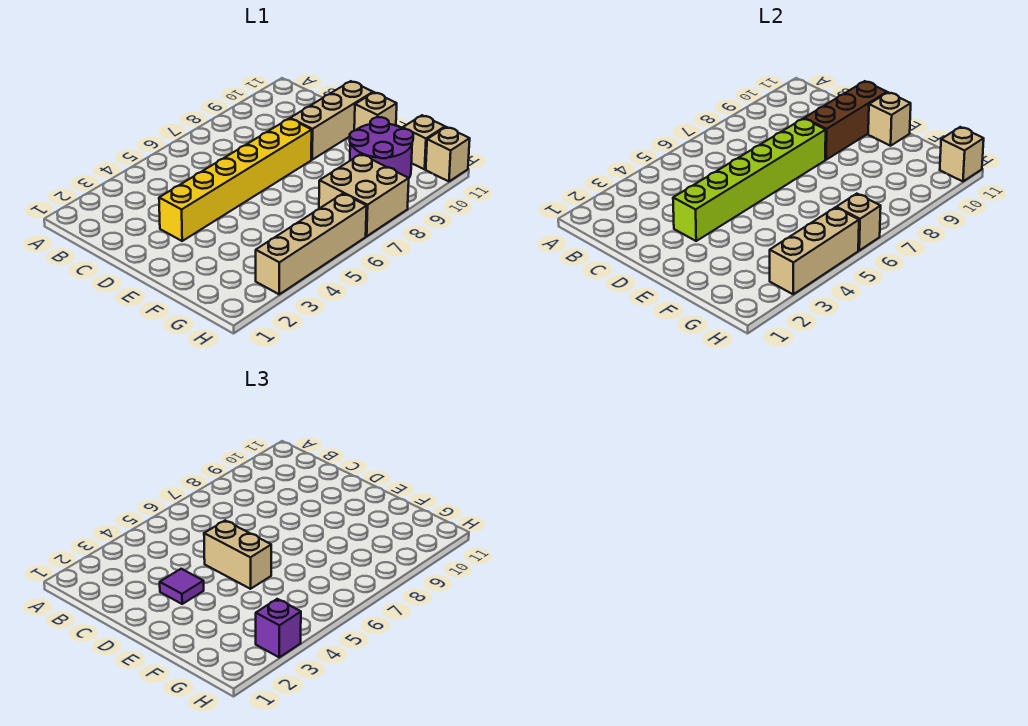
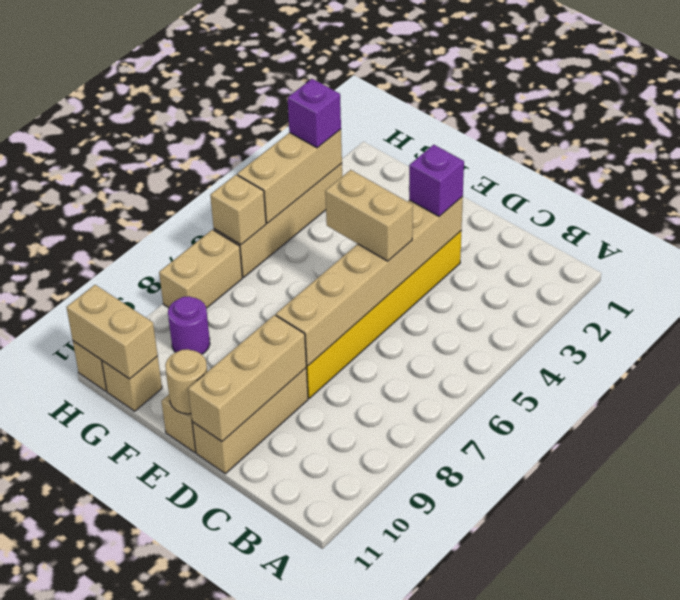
lime brick D3:D8 level 2 -> tan brick D3:D8 level 2
purple tile D3 level 3 -> purple brick D3 level 3
brown brick D9:D11 level 2 -> tan brick D9:D11 level 2
tan brick E11 level 2 -> tan round brick E11 level 2
purple round brick F9:G10 level 1 -> purple round brick G9 level 1
tan brick G7:H8 level 1 -> tan brick H7:H8 level 1
tan brick H11 level 2 -> tan brick G11:H11 level 2

